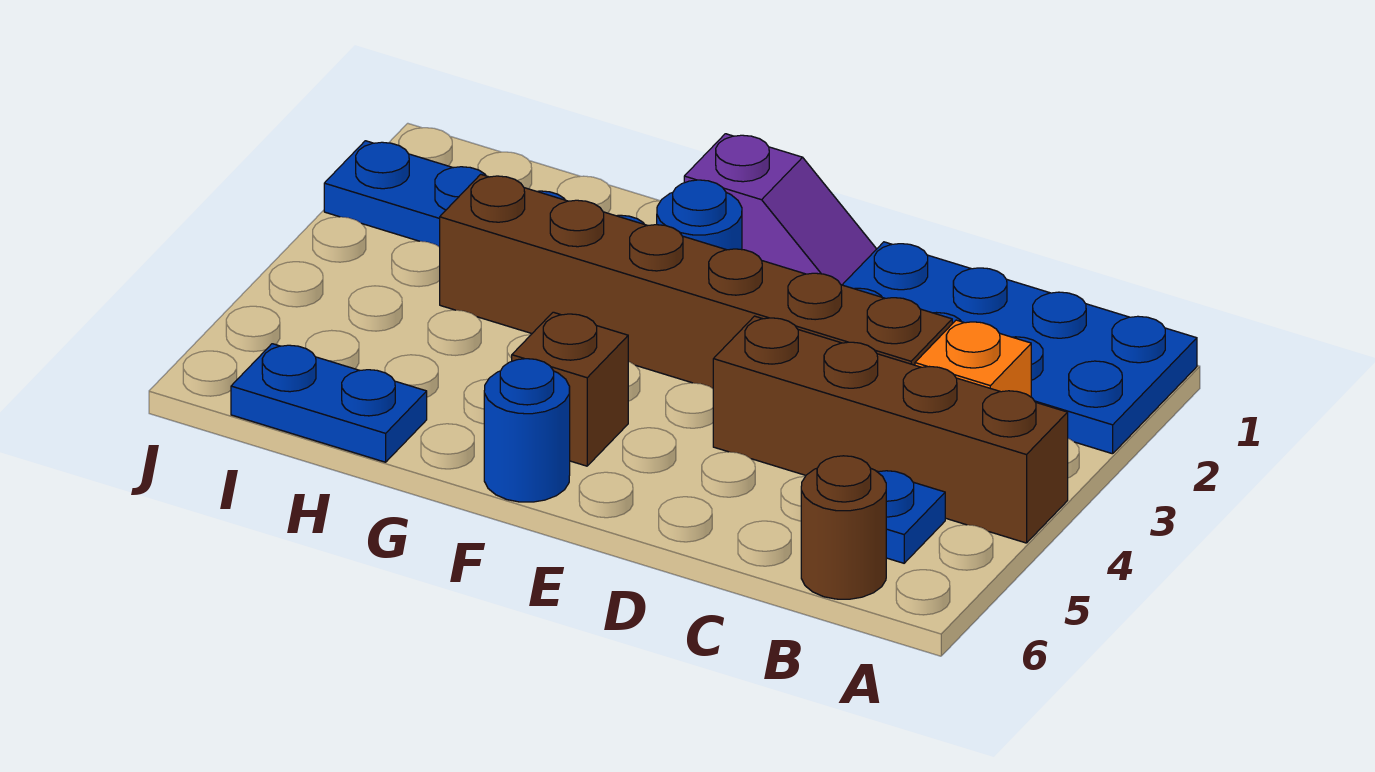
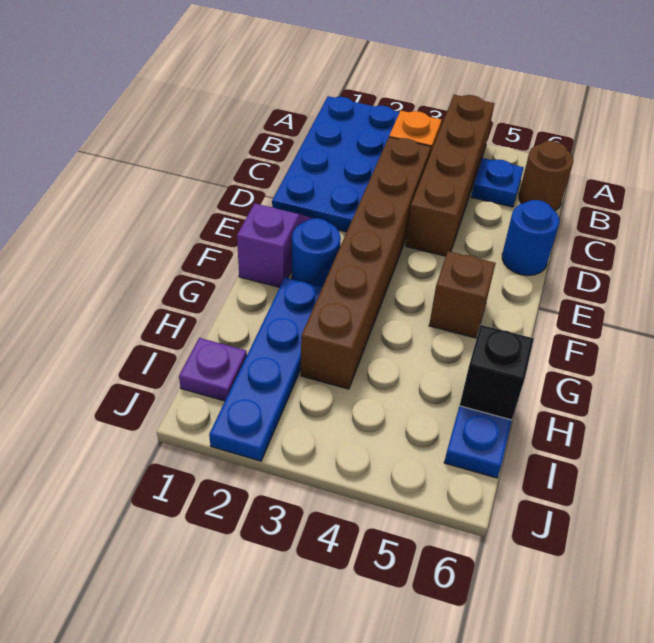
blue round brick F6 level 1 -> blue round brick D6 level 1
none -> black brick H6 level 2
none -> purple plate I1 level 1

